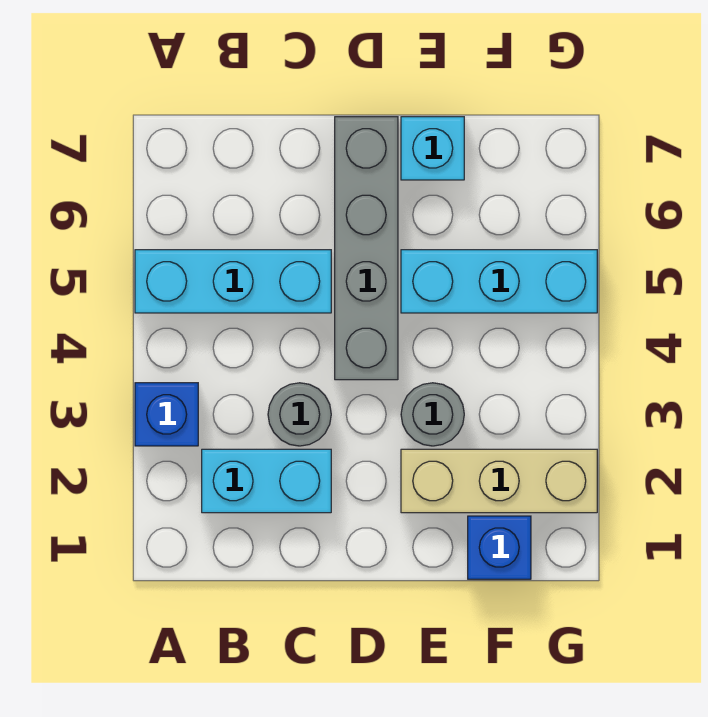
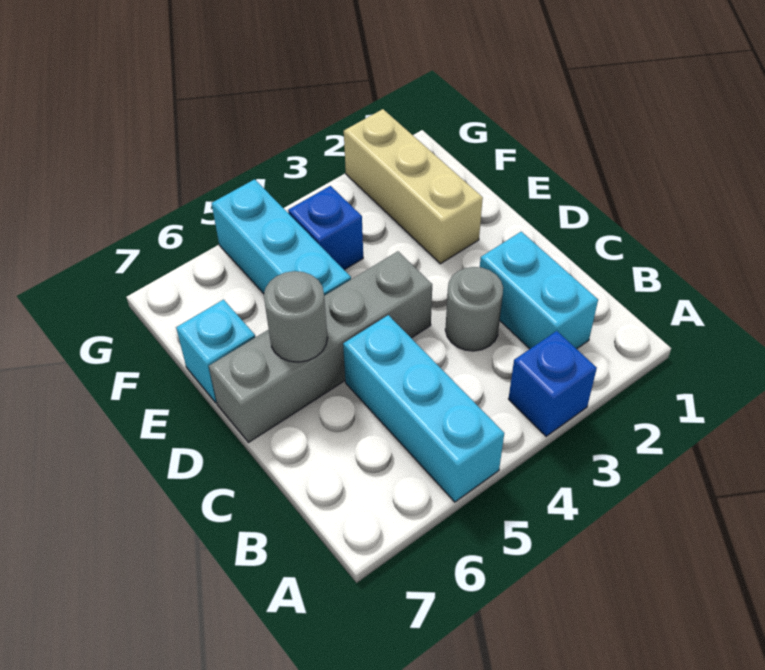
grey round brick E3 level 1 -> grey round brick D6 level 2
blue brick F1 level 1 -> blue brick F4 level 1

